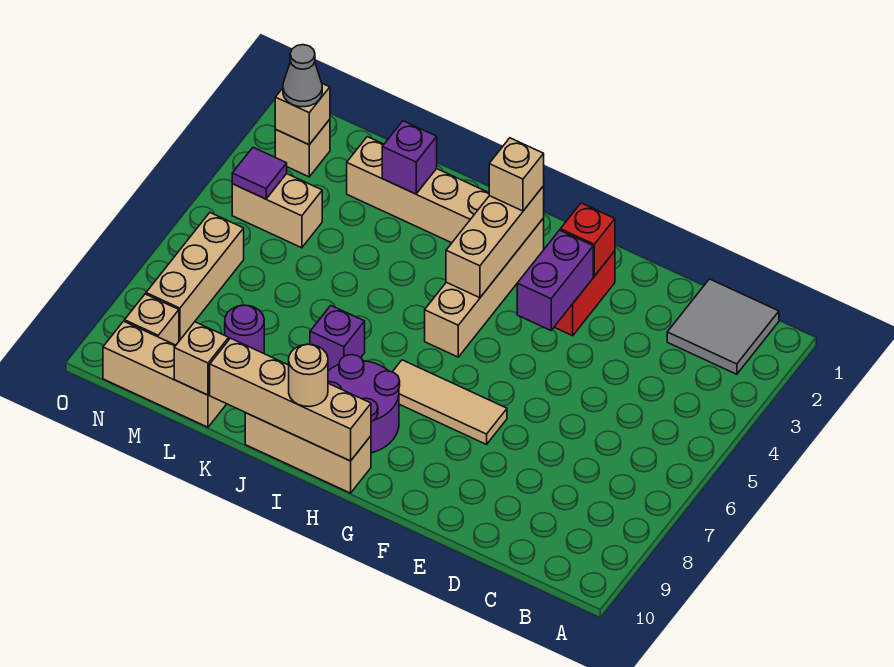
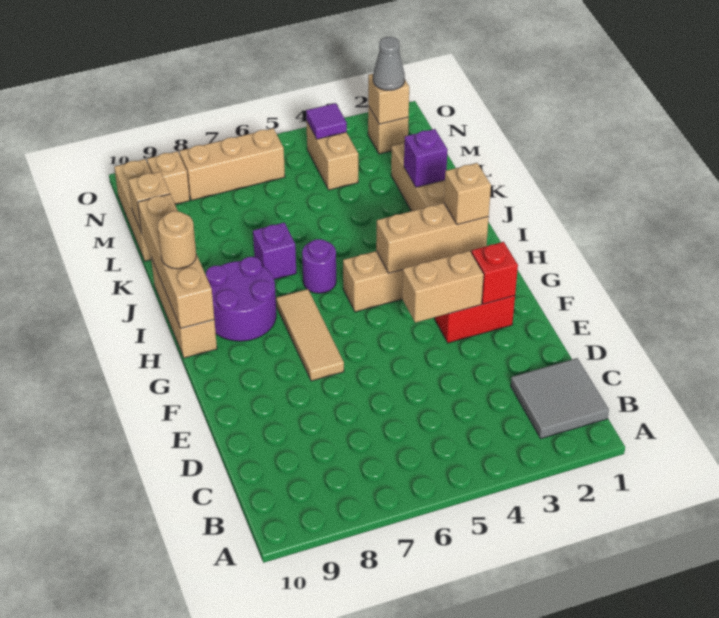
purple brick F3:F4 level 2 -> tan brick F3:F4 level 2
purple round brick L8 level 1 -> purple round brick I6 level 1

